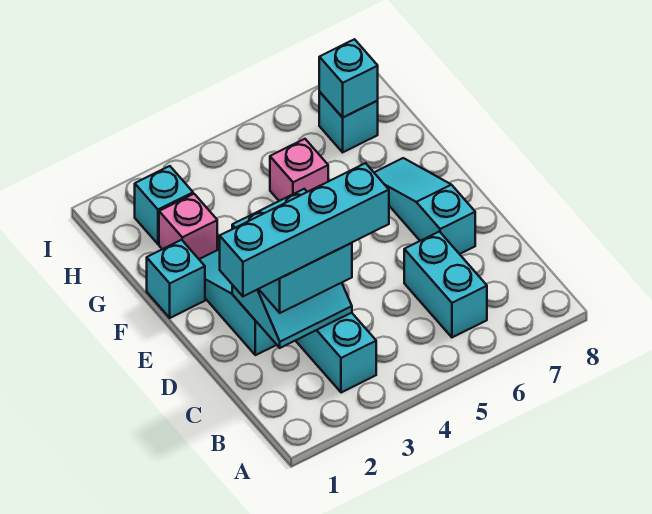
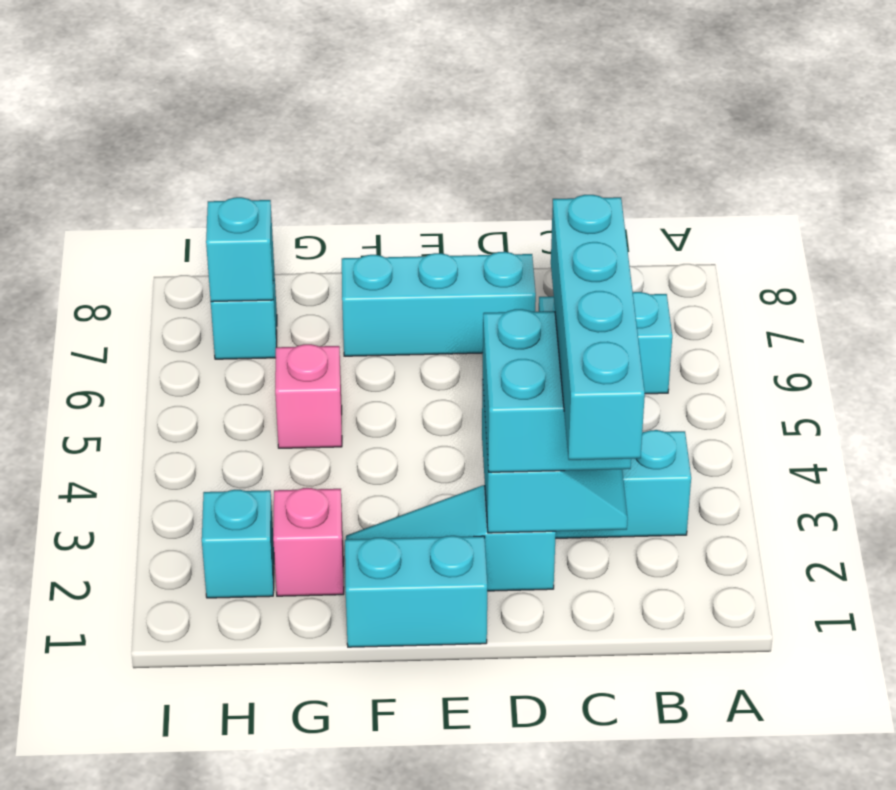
cyan slope D7:F7 level 1 top D -> cyan brick D7:F7 level 1
cyan brick F1 level 1 -> cyan brick E1:F1 level 1

